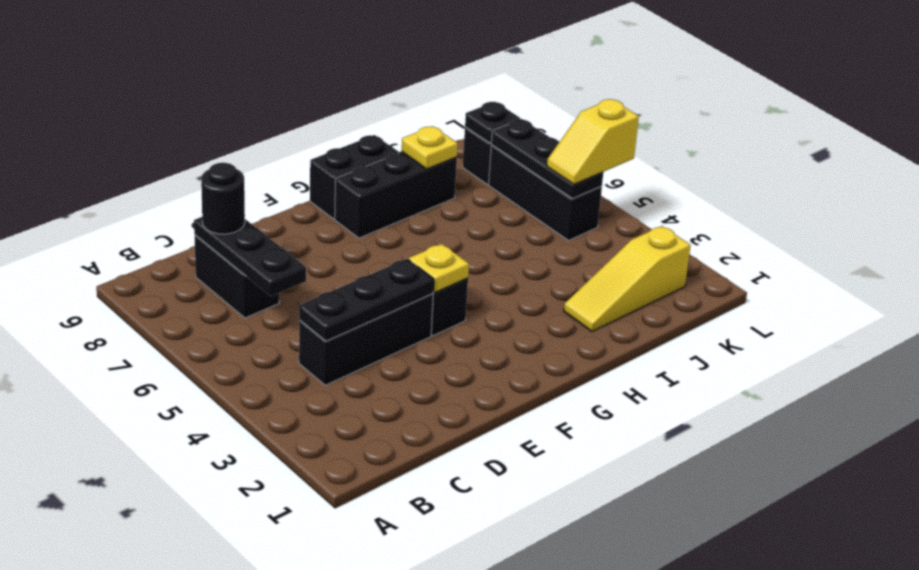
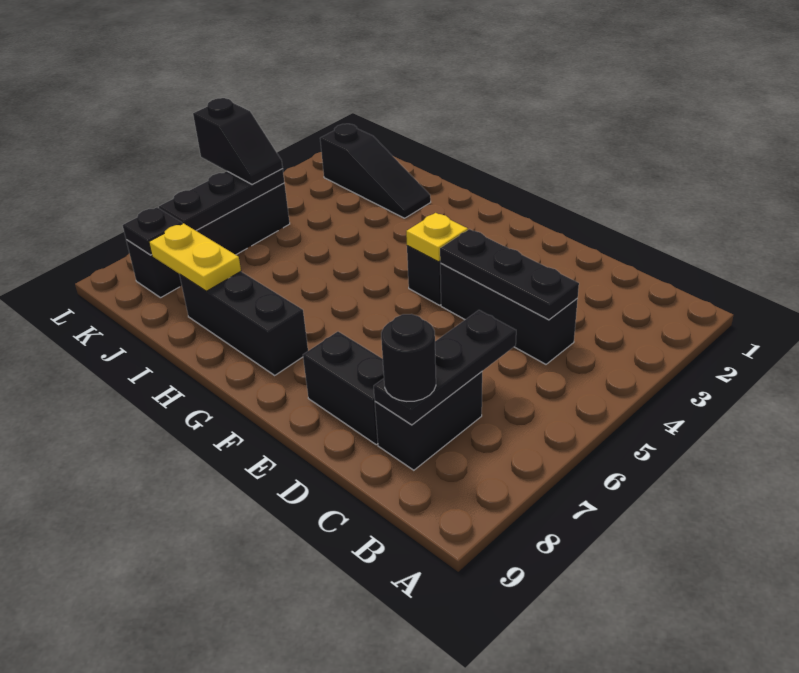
black brick G9:H9 level 1 -> black brick D8:E8 level 1
yellow slope I2:K2 level 1 top K -> black slope I2:K2 level 1 top K
yellow plate I8 level 2 -> yellow plate I8:J8 level 2
yellow slope K5:L5 level 3 top L -> black slope K5:L5 level 3 top L

